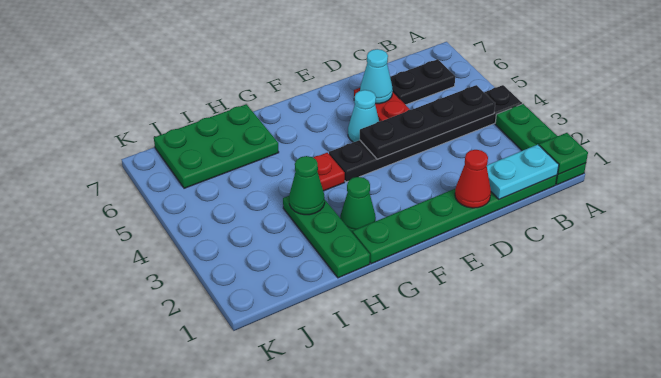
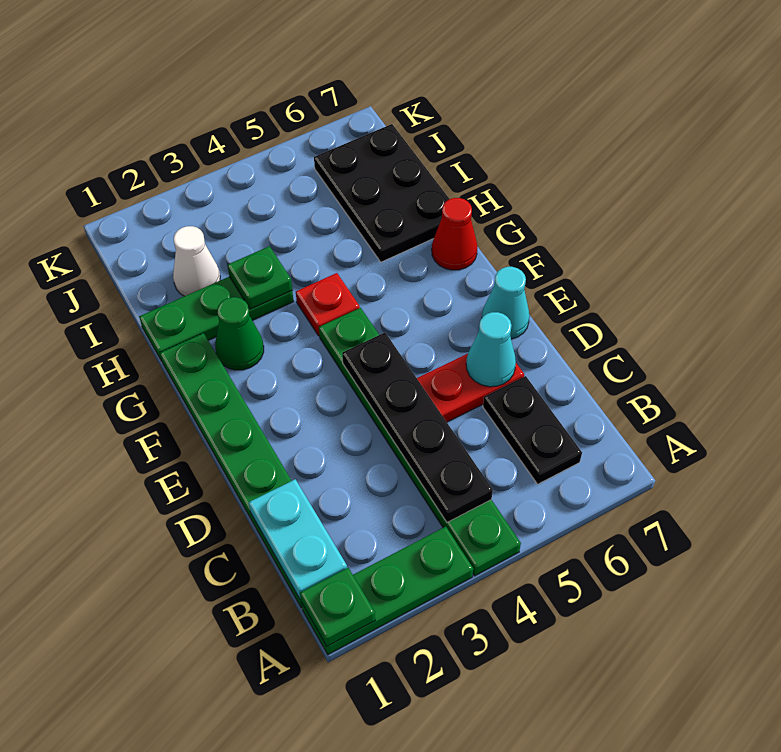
black plate A4:F4 level 1 -> green plate A4:F4 level 1
red cone D1 level 2 -> red cone G7 level 1
cyan cone E5 level 1 -> cyan cone E7 level 1
green cone H3 level 2 -> green plate H3 level 2
green plate H6:J7 level 1 -> black plate H6:J7 level 1
none -> white cone I2 level 1

